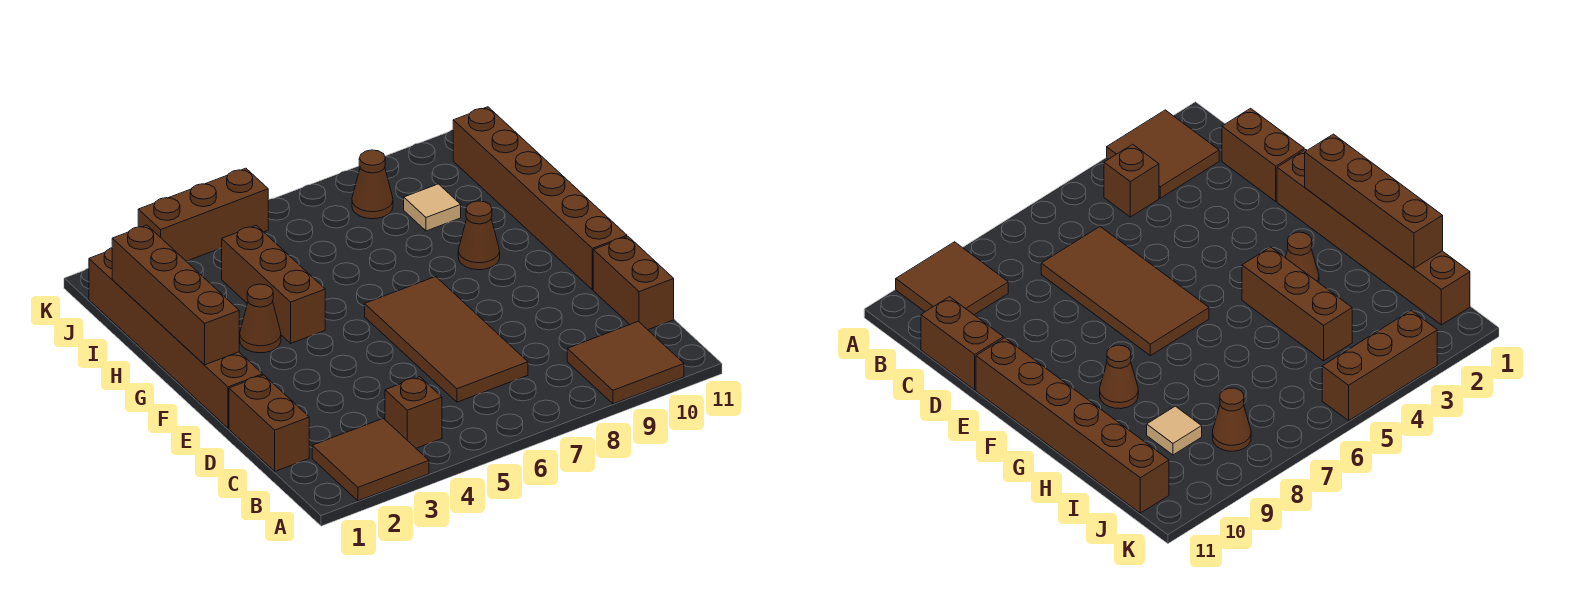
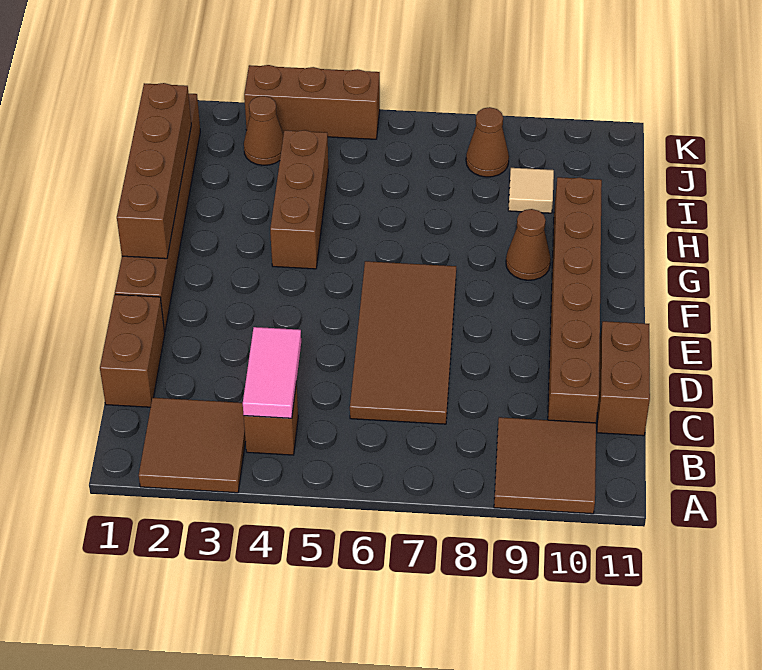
none -> pink tile B4:C4 level 2
brown brick E11:J11 level 1 -> brown brick C10:H10 level 1
brown cone G3 level 1 -> brown cone J3 level 1

